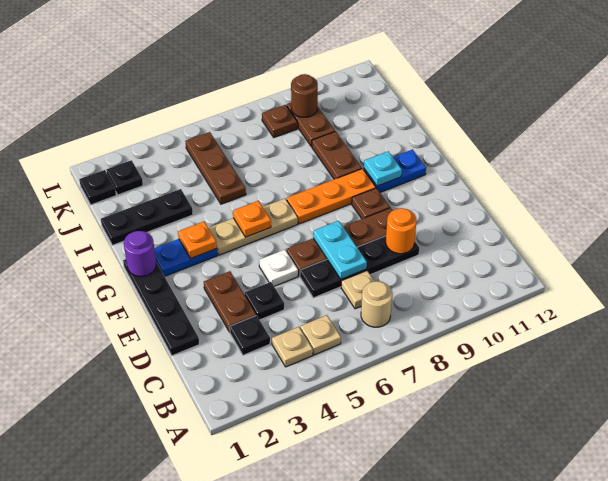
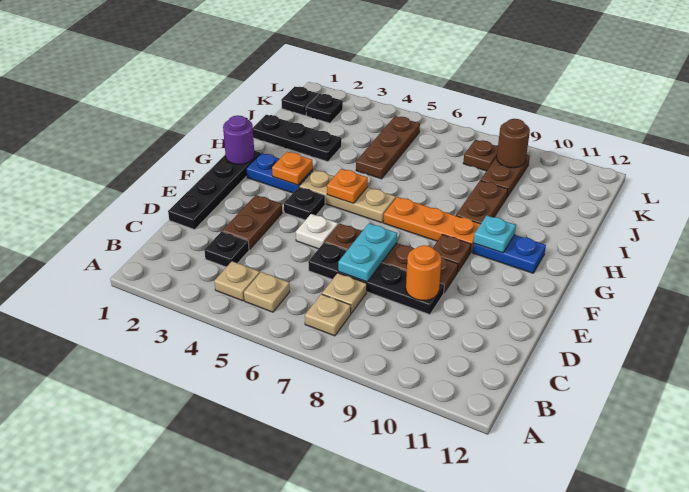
tan round brick B7 level 1 -> tan plate B7 level 1
black plate D4 level 1 -> black plate F4 level 1

